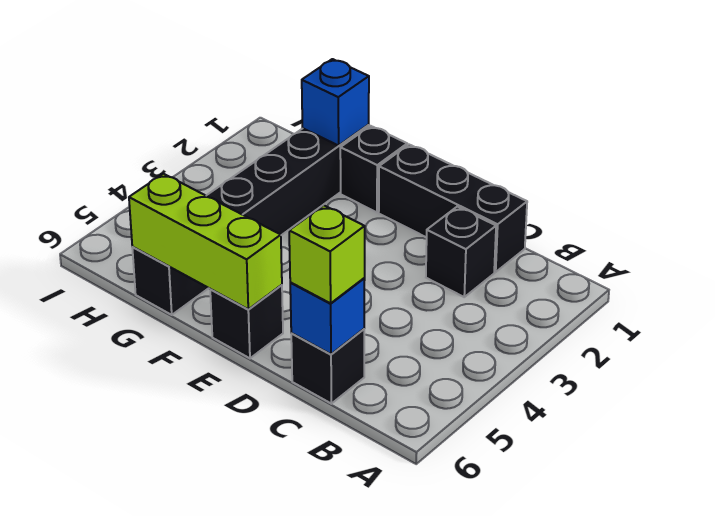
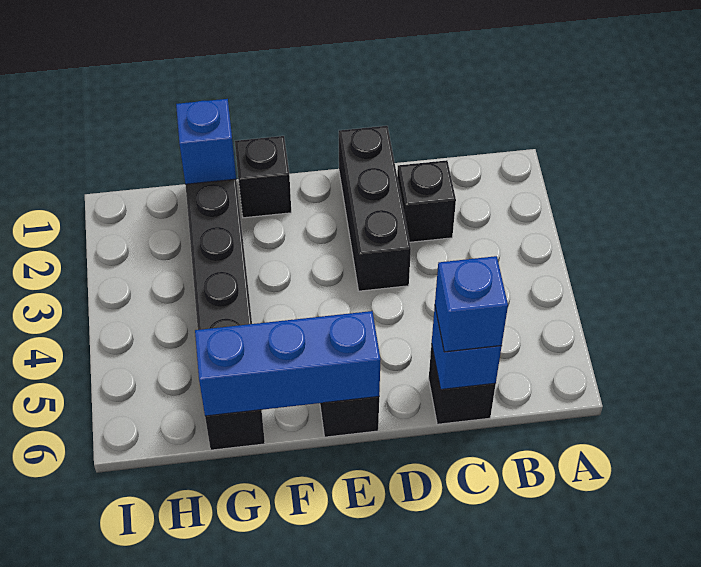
black brick C1:E1 level 1 -> black brick D1:D3 level 1
lime brick C6 level 3 -> blue brick C6 level 3
lime brick E6:G6 level 2 -> blue brick E6:G6 level 2

